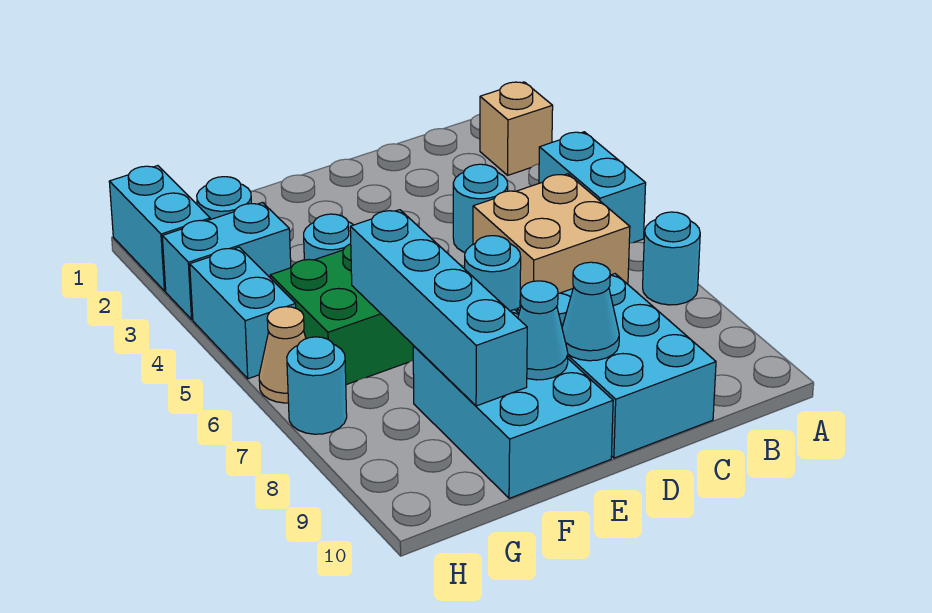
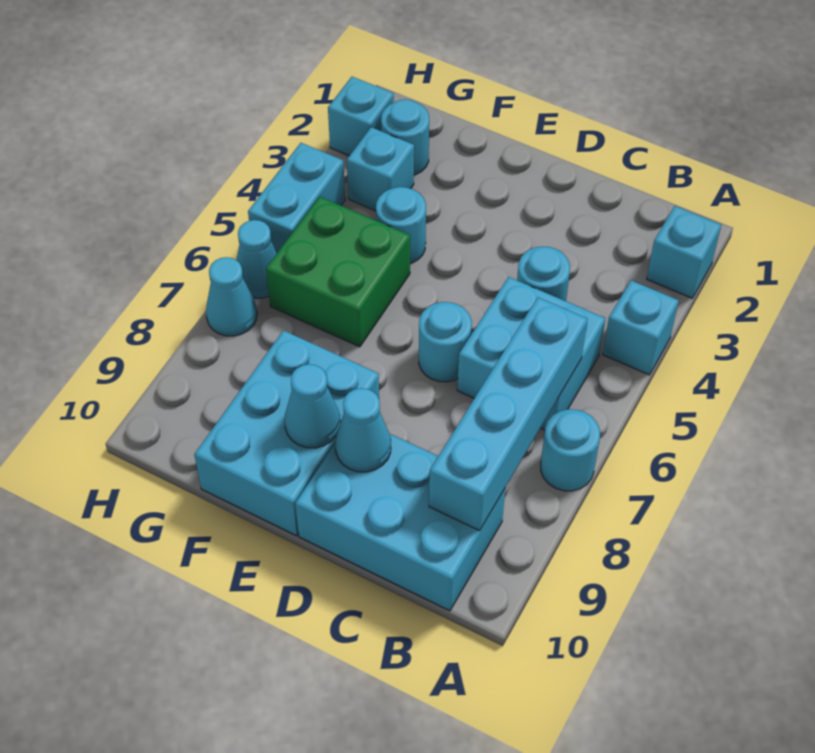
tan brick A2 level 1 -> cyan brick A2 level 1
cyan brick A4:A5 level 1 -> cyan brick A4 level 1
tan brick B5:C6 level 1 -> cyan brick B5:C6 level 1
cyan brick C8:D10 level 1 -> cyan brick B9:D10 level 1
cyan brick F6:F9 level 2 -> cyan brick B6:B9 level 2
cyan brick G3:H3 level 1 -> cyan brick G3 level 1
cyan brick H1:H2 level 1 -> cyan brick H2 level 1
tan cone H6 level 1 -> cyan cone H6 level 1
cyan round brick H7 level 1 -> cyan cone H7 level 1

